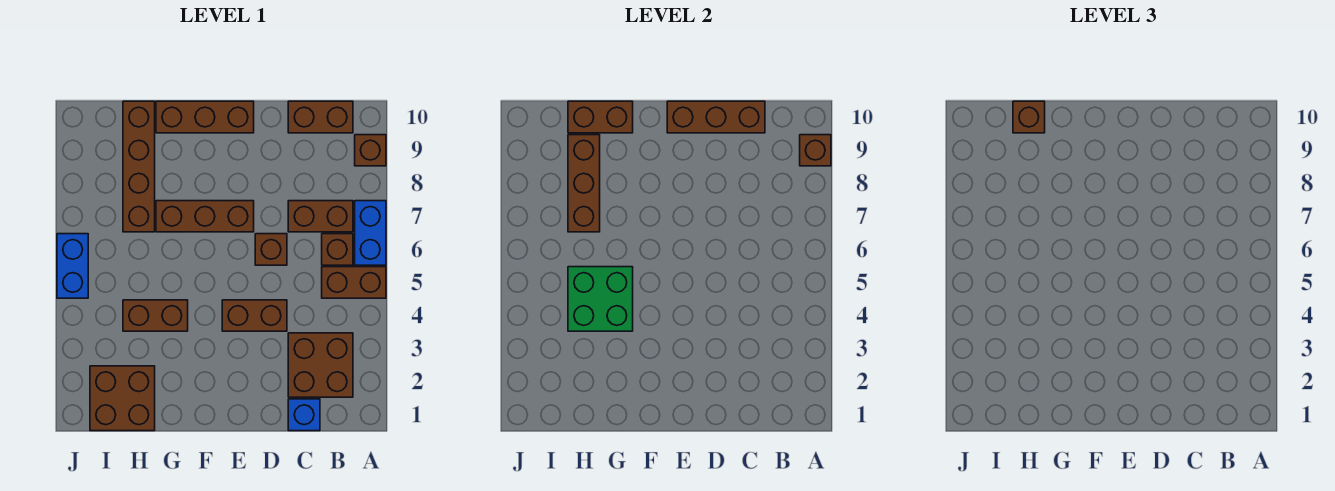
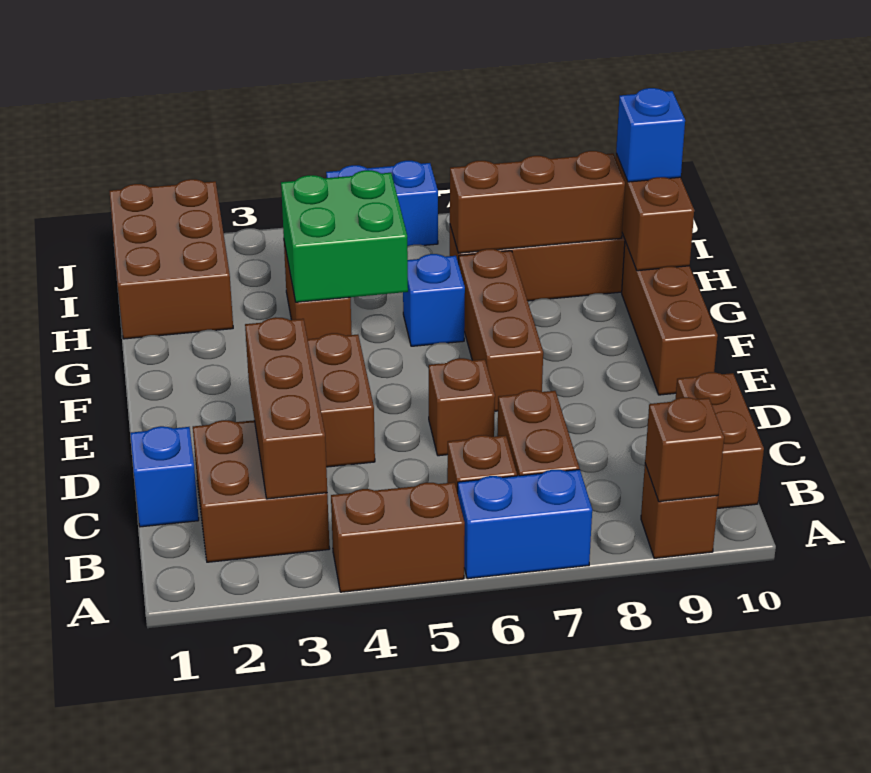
brown brick A5:B5 level 1 -> brown brick A4:A5 level 1
brown brick C10:E10 level 2 -> brown brick B3:D3 level 2
none -> blue brick G6 level 1
brown brick H1:I2 level 1 -> brown brick H1:J2 level 1
brown brick H10 level 3 -> blue brick H10 level 3

